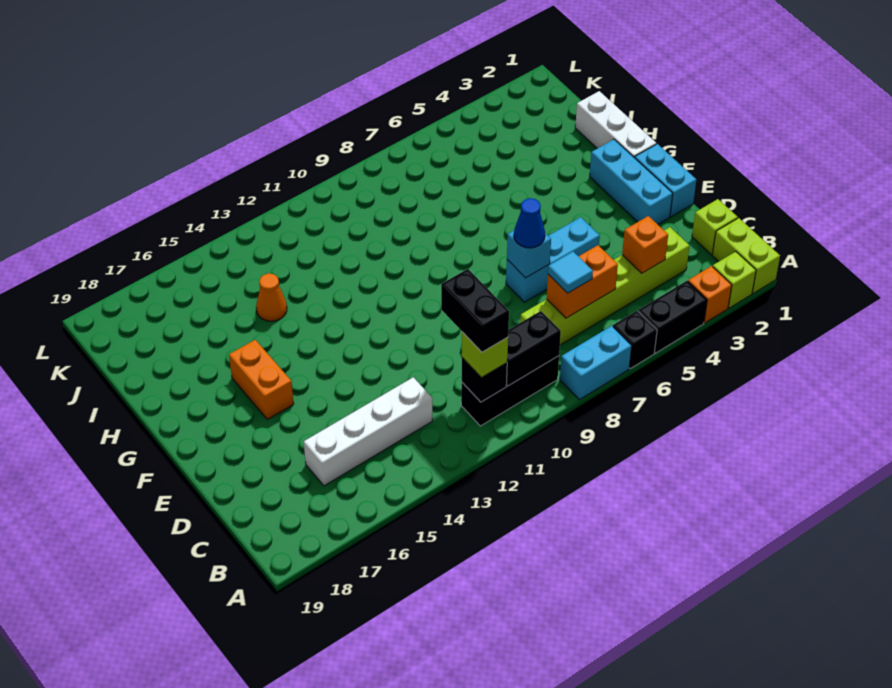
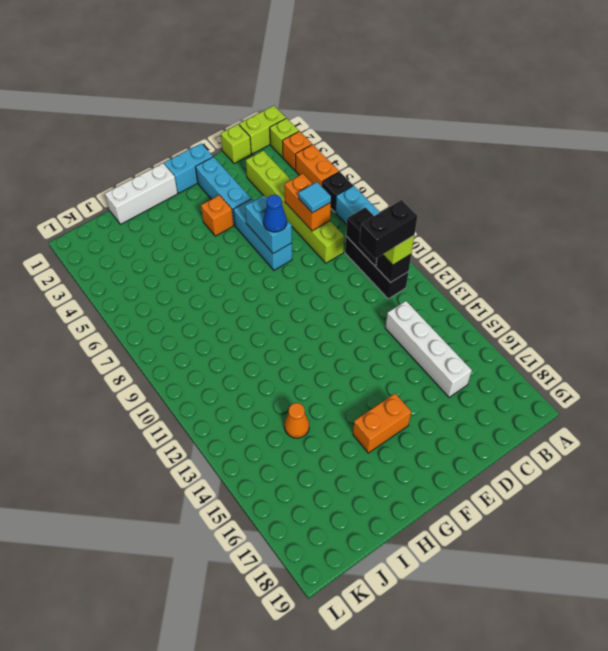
black brick A4:A5 level 1 -> orange brick A4:A5 level 1
orange brick C4 level 2 -> orange brick F4 level 1
cyan brick E2:G2 level 1 -> cyan brick E2:E4 level 1
cyan brick E7 level 2 -> cyan brick E6:E7 level 2

